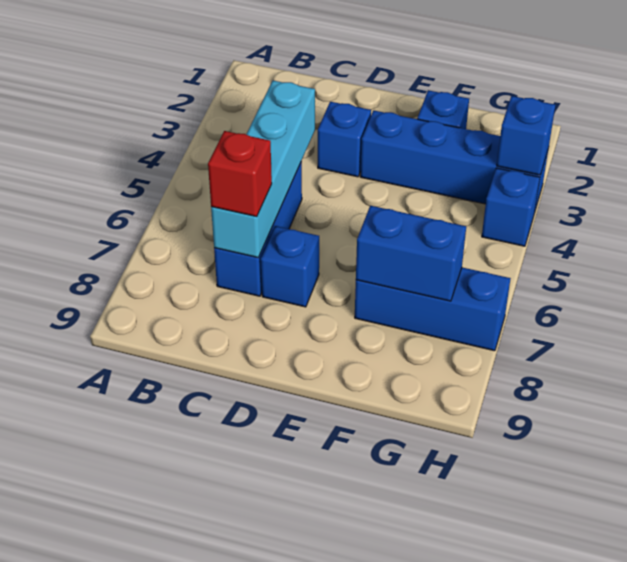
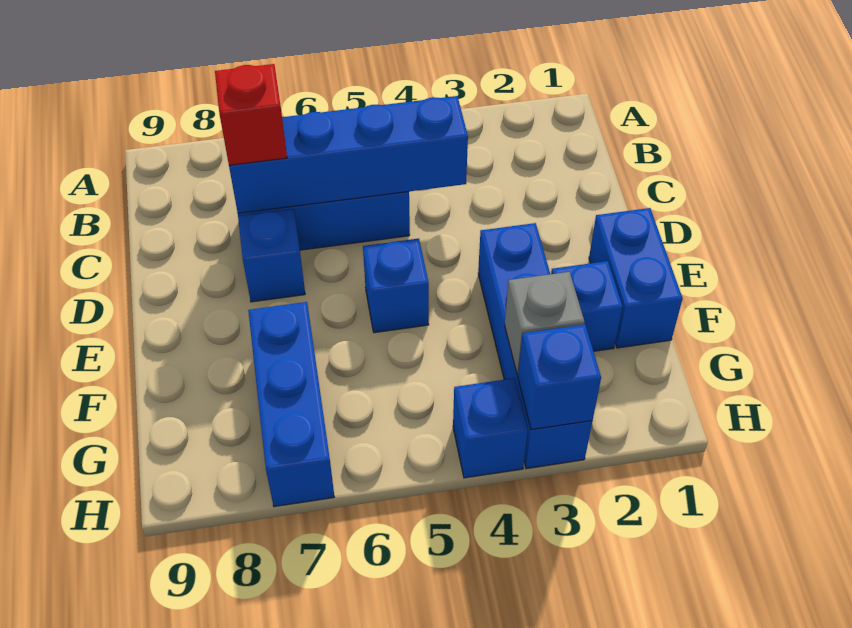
cyan brick C4:C7 level 2 -> blue brick C4:C7 level 2
blue brick D3 level 1 -> blue brick E5 level 1
blue brick F7:G7 level 2 -> blue brick E1:F1 level 1
none -> grey brick G3 level 2

